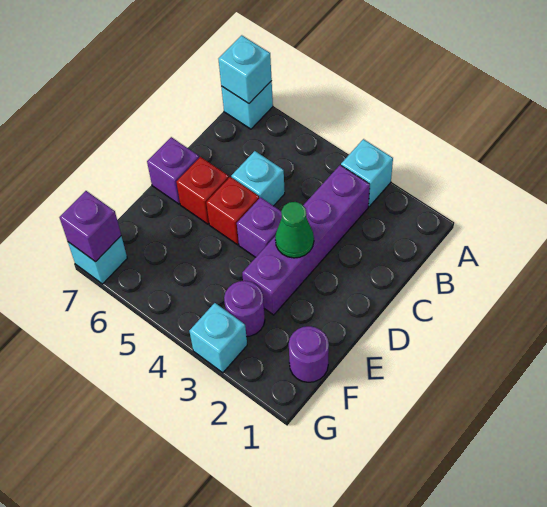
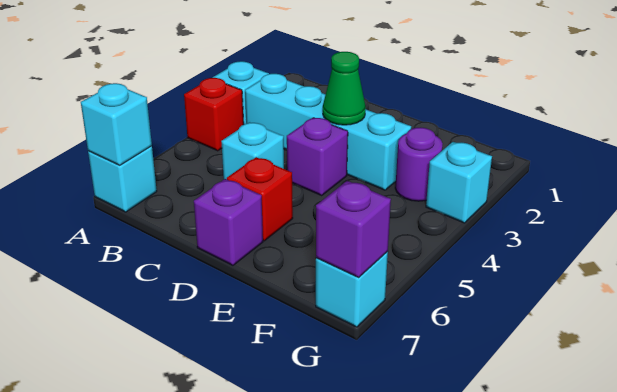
purple brick B3:E3 level 1 -> cyan brick B3:E3 level 1
red brick D5 level 1 -> red brick A4 level 1
purple round brick F1 level 1 -> none

